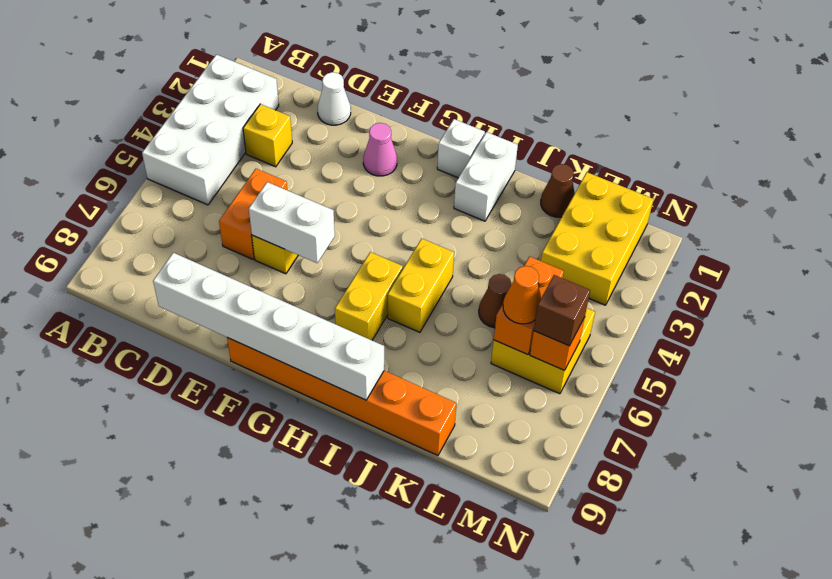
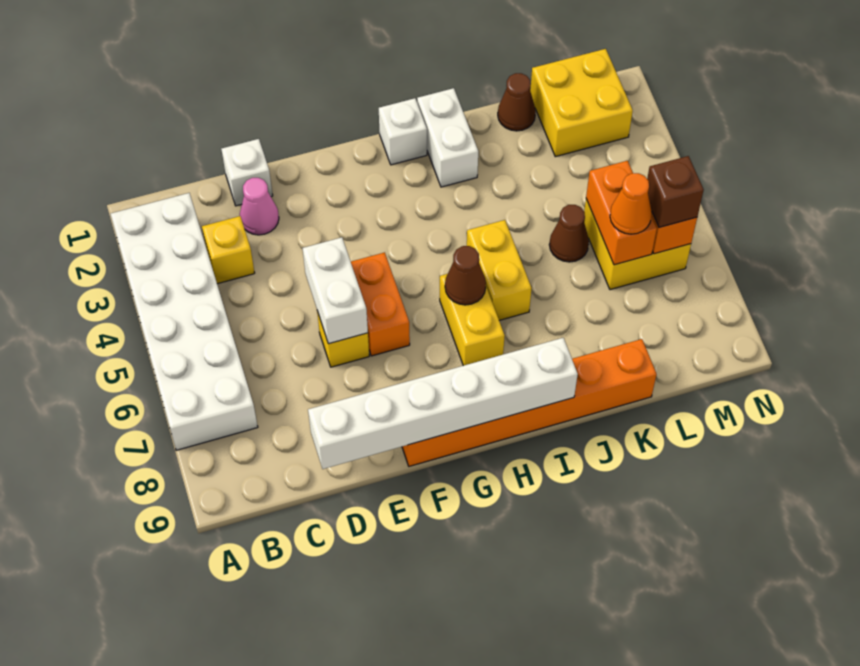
white brick A2:B5 level 1 -> white brick A2:B7 level 1
white cone D1 level 1 -> white brick D1 level 1
orange brick D5:D6 level 1 -> orange brick F5:F6 level 1
white brick E6:F6 level 2 -> white brick E5:E6 level 2
pink cone F2 level 1 -> pink cone D2 level 1
none -> brown cone H6 level 2
yellow brick L1:M3 level 1 -> yellow brick L1:M2 level 1

